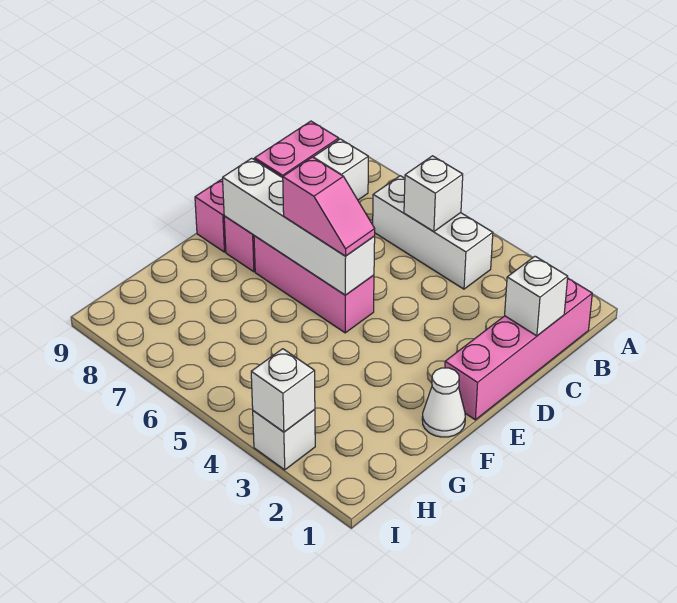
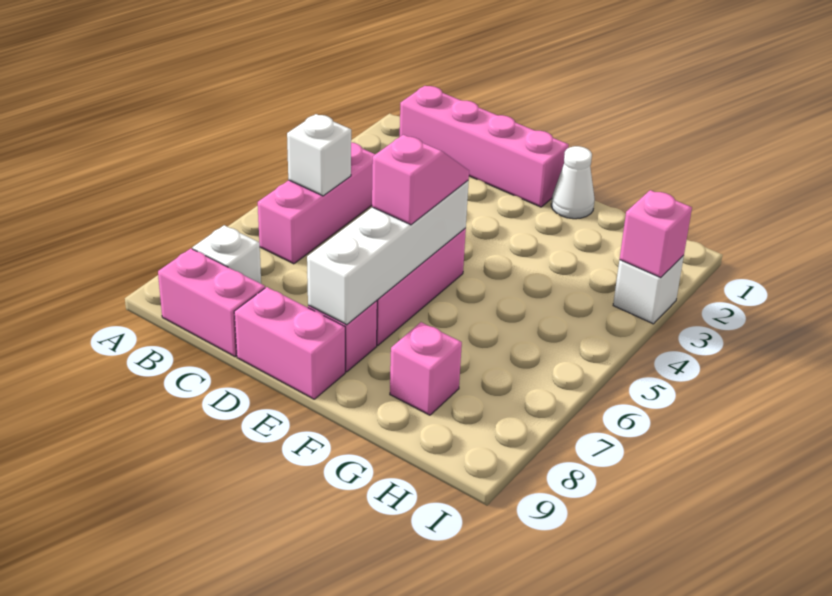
white brick B4:B6 level 1 -> pink brick B4:B6 level 1
white brick C1 level 2 -> none
none -> pink brick G8 level 1
white brick I3 level 2 -> pink brick I3 level 2

